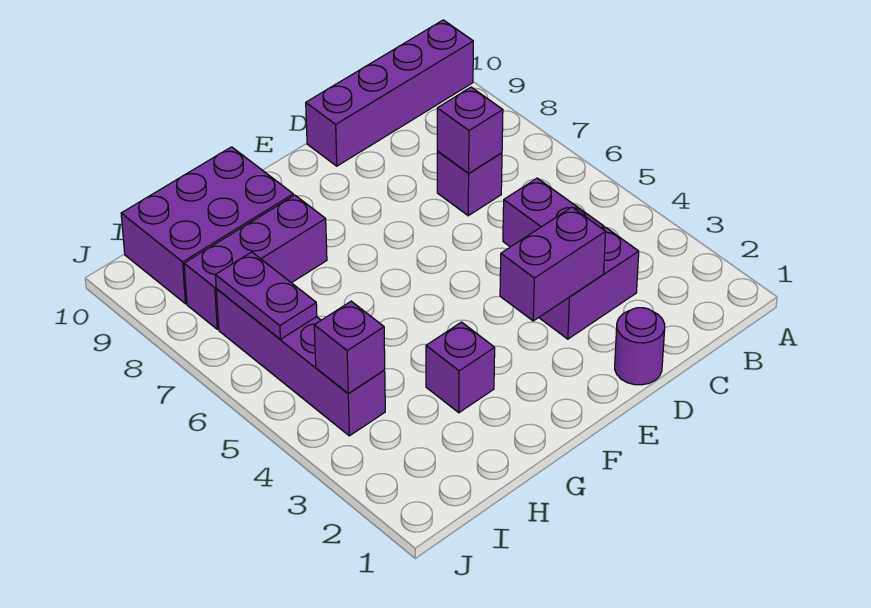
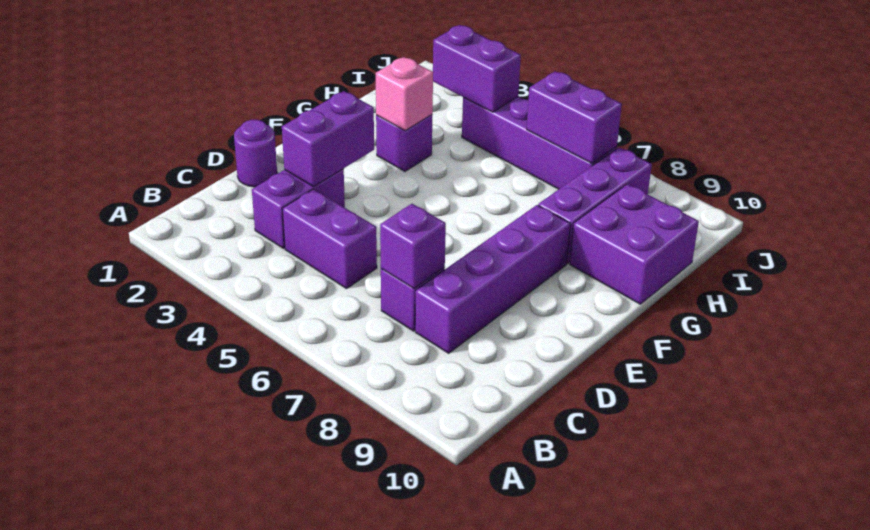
purple brick A10:D10 level 1 -> purple brick C8:F8 level 1
none -> pink brick G3 level 2
purple brick G9:I10 level 1 -> purple brick G9:H10 level 1
purple brick I4 level 2 -> purple brick I3:I4 level 2
purple plate I6:I7 level 2 -> purple brick I6:I7 level 2

